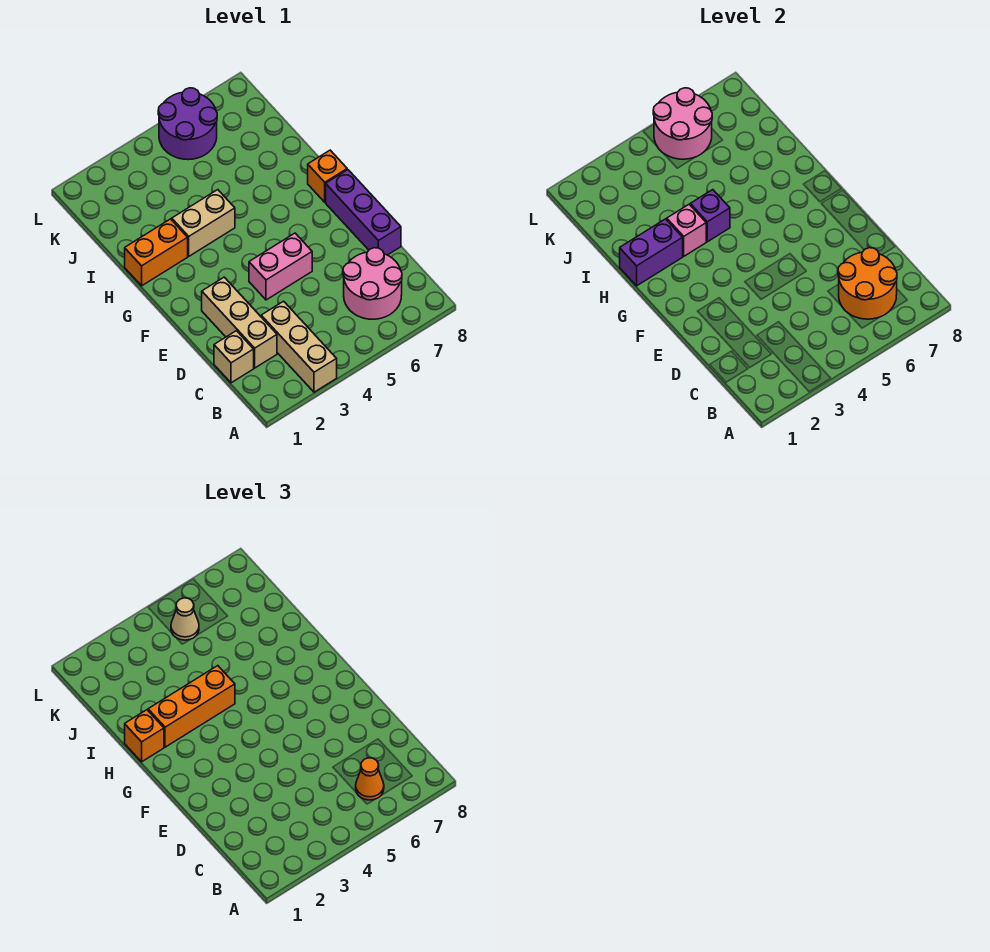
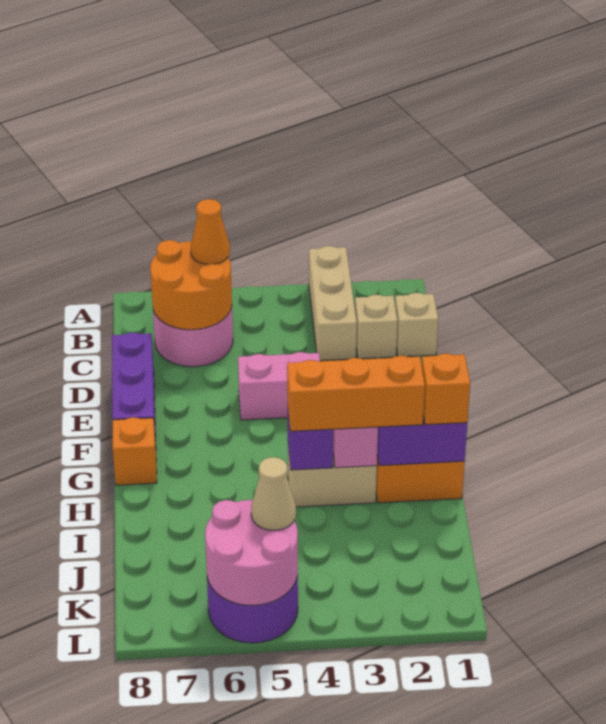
tan brick C2:E2 level 1 -> tan brick C2 level 1

